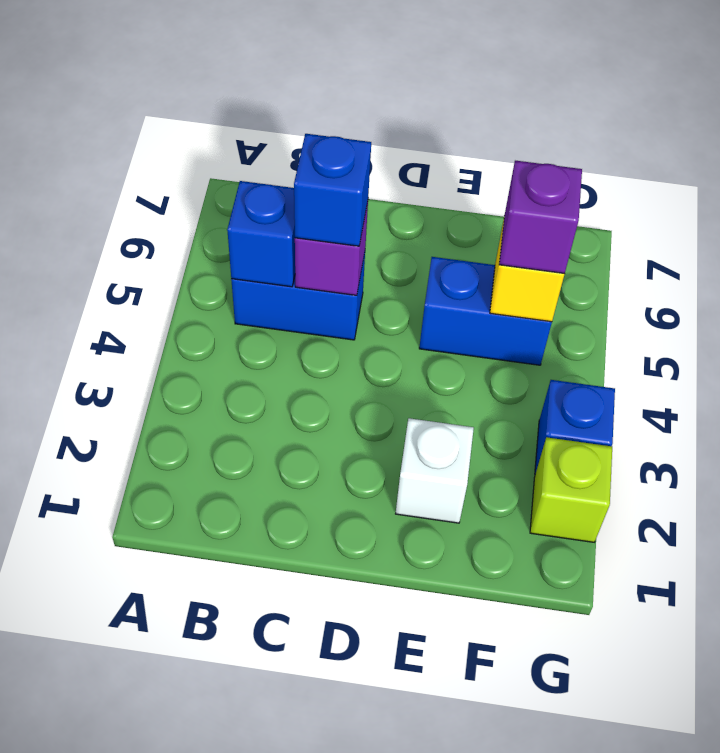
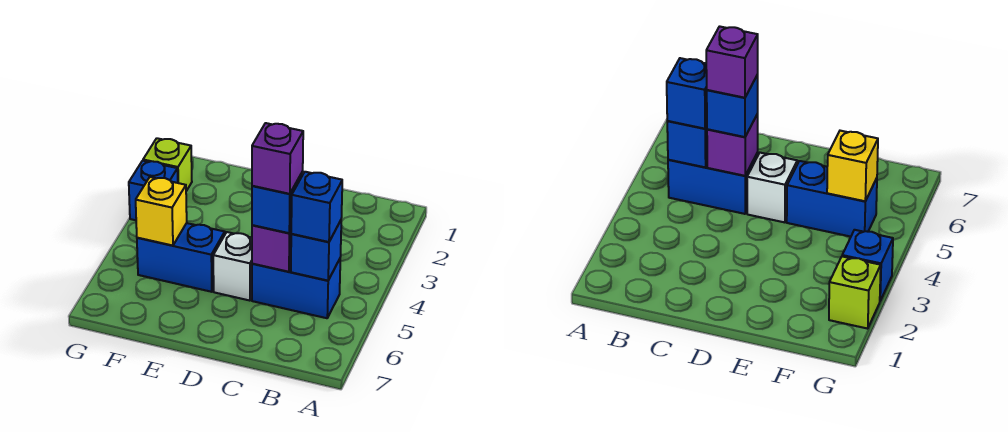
none -> blue brick B5 level 3
white brick E2 level 1 -> white brick D5 level 1
purple brick F5 level 3 -> purple brick C5 level 4

